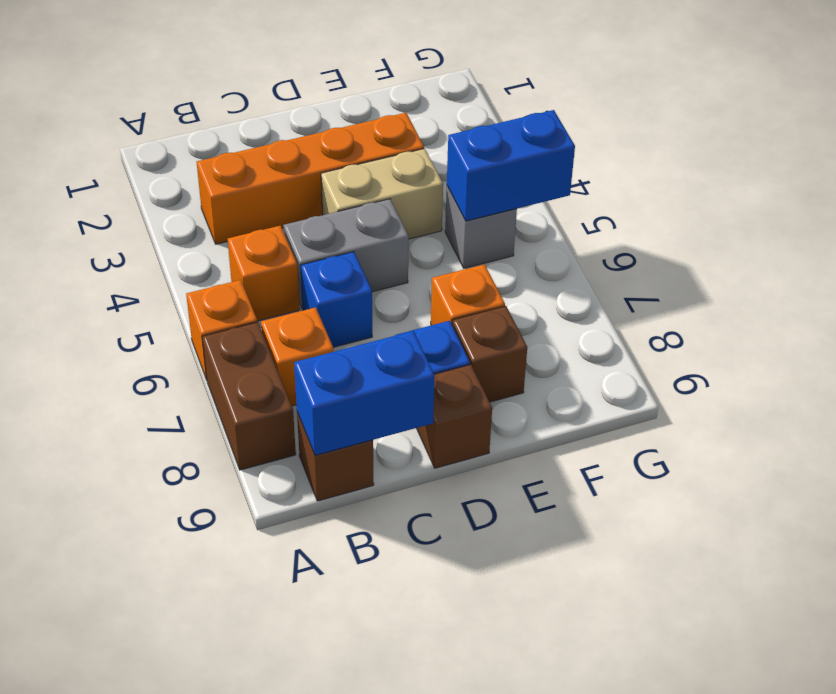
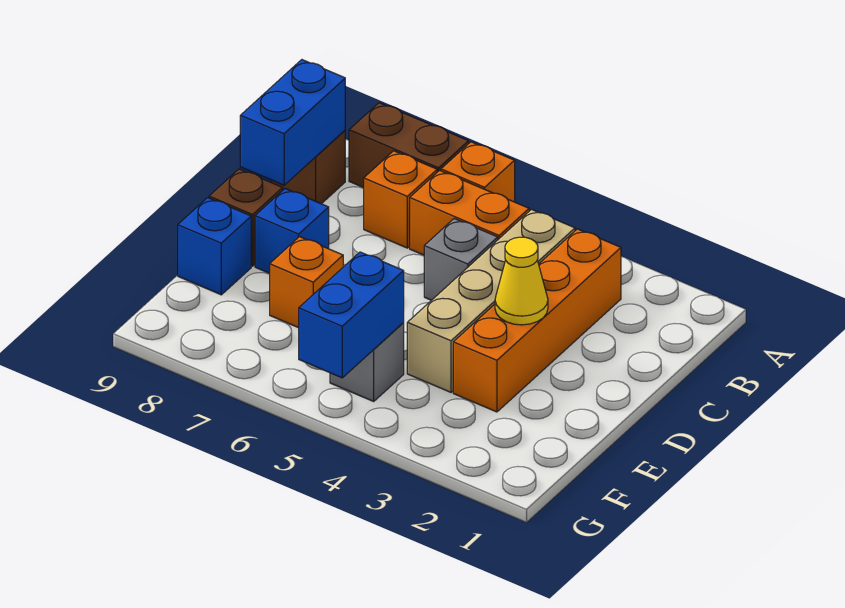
orange brick B5 level 1 -> orange brick B5:B6 level 1
grey brick C5:D5 level 1 -> grey brick C5 level 1
blue brick C6 level 1 -> blue brick E9 level 1
none -> yellow cone D3 level 2
tan brick D4:E4 level 1 -> tan brick B4:E4 level 1
brown brick E8 level 1 -> none

